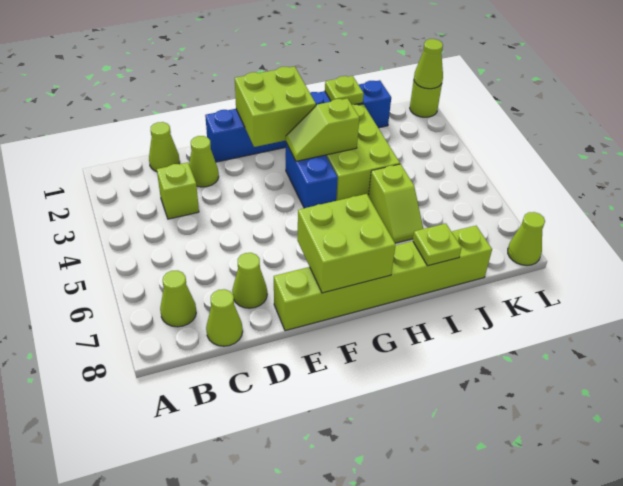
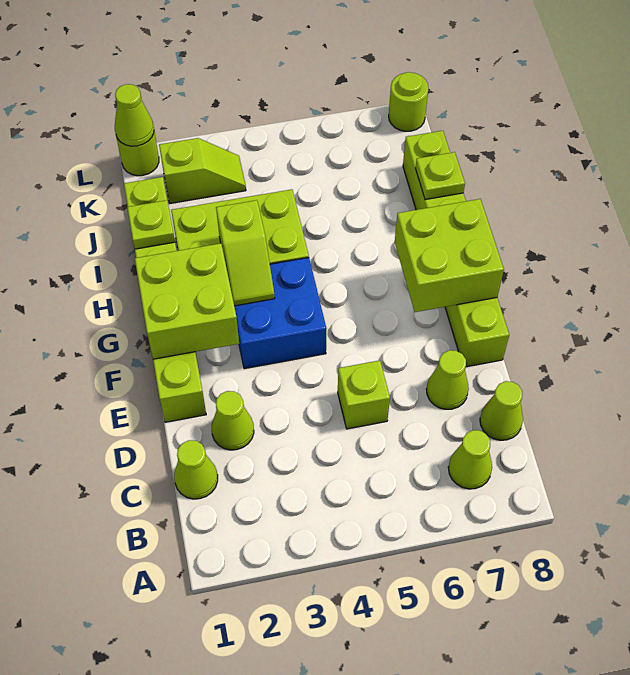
lime brick C3 level 1 -> lime brick D5 level 1
blue brick E1:J1 level 1 -> lime brick E1:J1 level 1
blue brick G3:G4 level 1 -> blue brick F3:G4 level 1
lime slope I5:I6 level 1 top 5 -> lime slope K2:K3 level 1 top 2
lime cone L8 level 1 -> lime round brick L8 level 1

